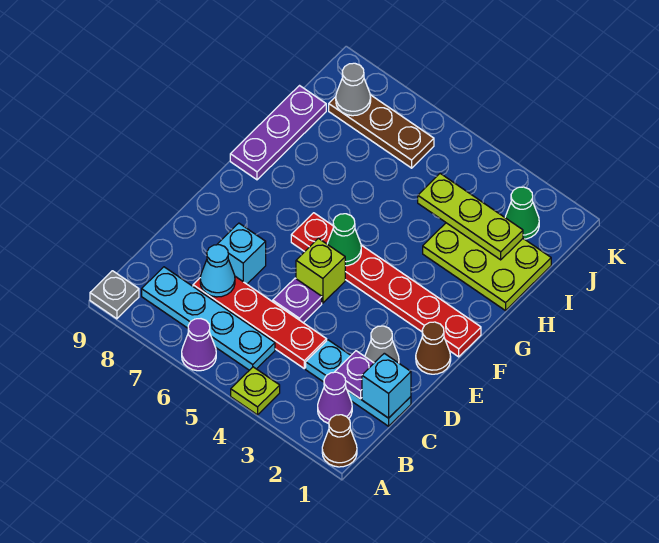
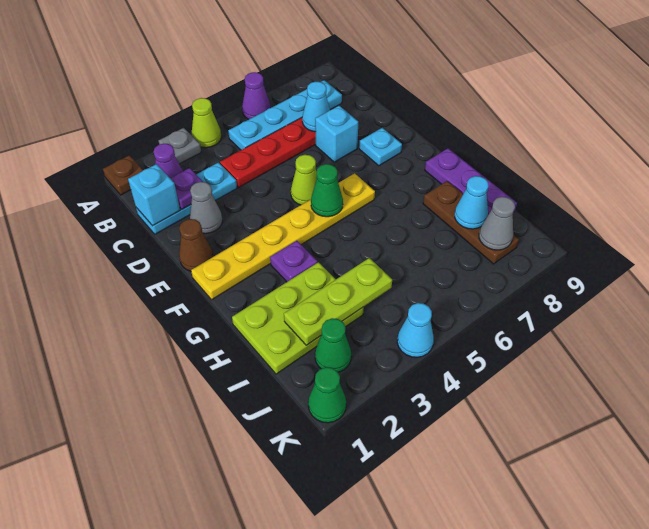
brown cone A1 level 1 -> brown plate A1 level 1
lime plate A4 level 1 -> lime cone A4 level 1
grey plate A9 level 1 -> grey plate A3 level 1
purple plate D5 level 1 -> purple plate G3 level 1
lime brick E5 level 1 -> lime cone E5 level 1
none -> cyan plate E8 level 1
red plate F1:F6 level 1 -> yellow plate F1:F6 level 1
none -> cyan cone I8 level 2
brown plate J6:J8 level 1 -> brown plate H8:J8 level 1
none -> green cone K1 level 1
none -> cyan cone K4 level 1

